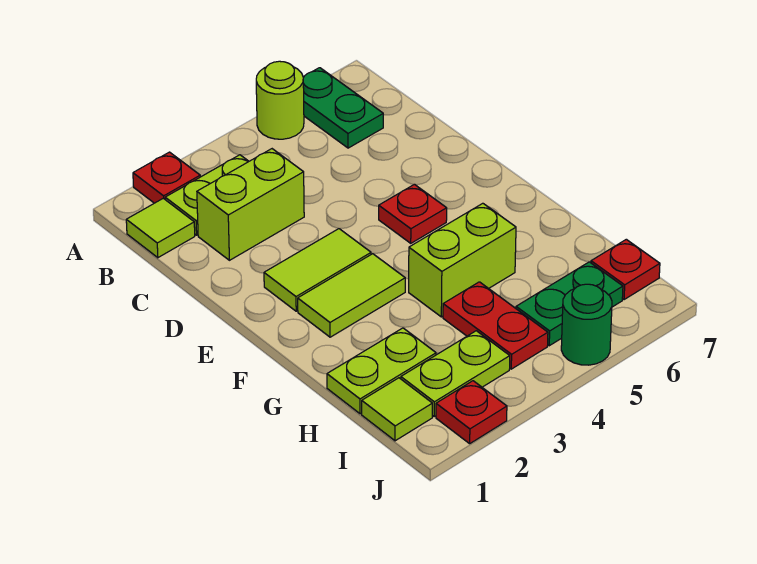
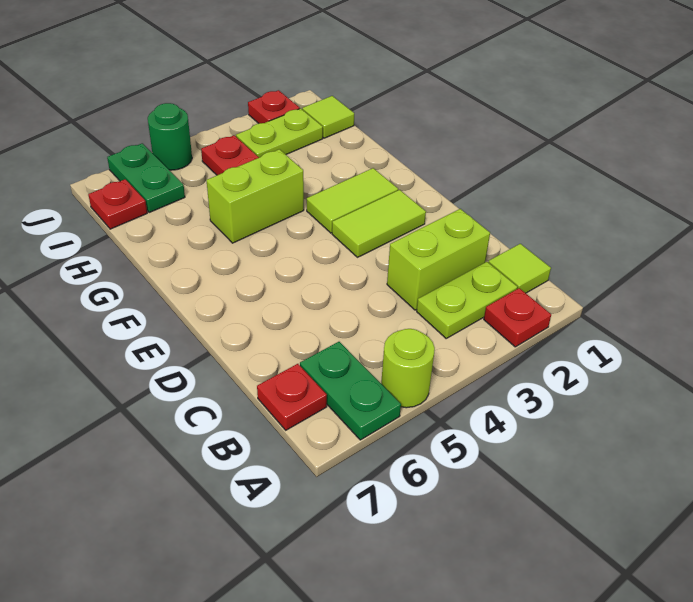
red plate E5 level 1 -> red plate B7 level 1
lime plate H1:H2 level 1 -> none
green plate I5:I6 level 1 -> green plate I6:J6 level 1

